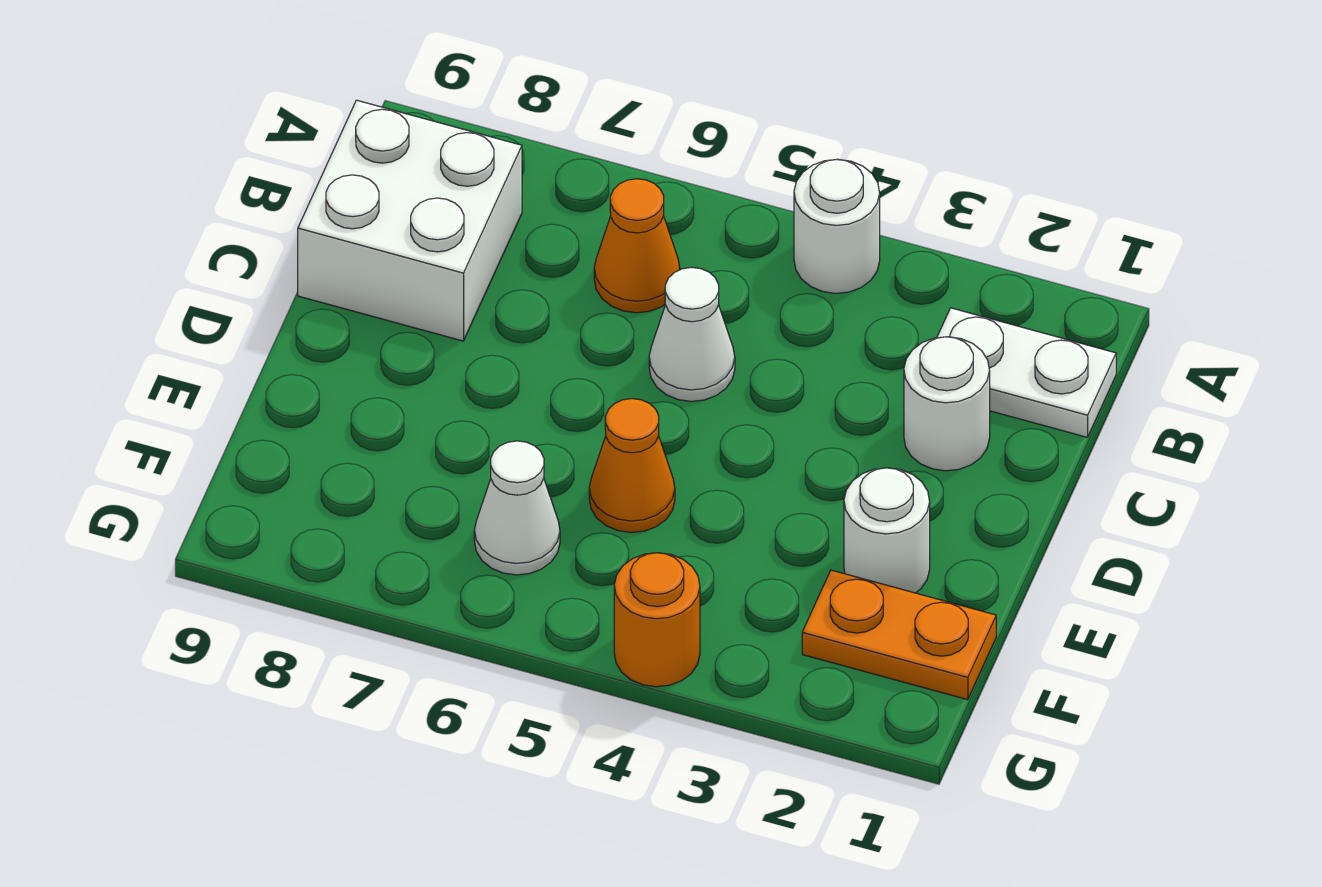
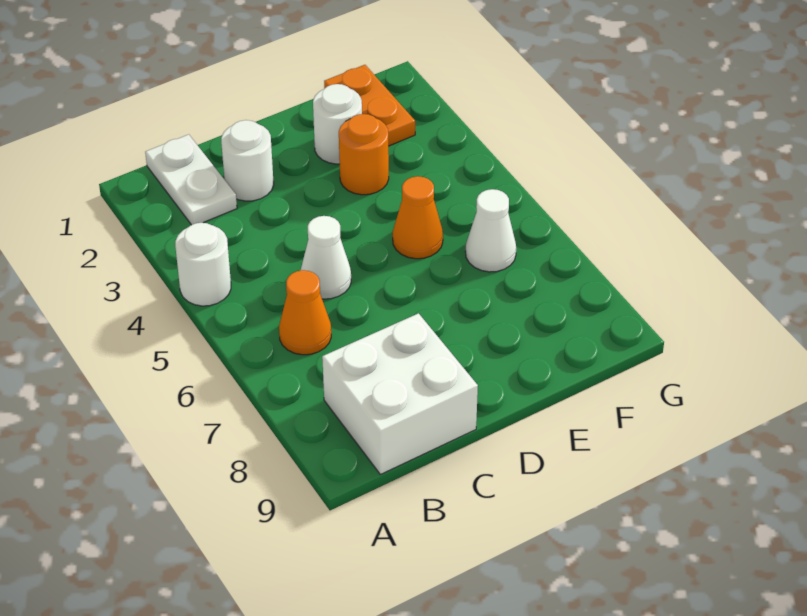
orange round brick G4 level 1 -> orange round brick E3 level 1

